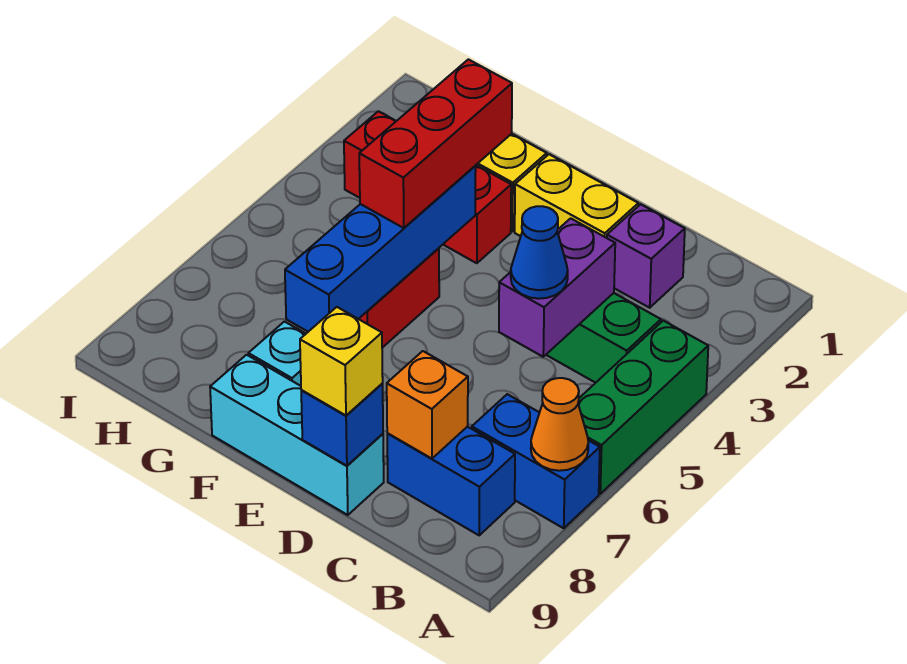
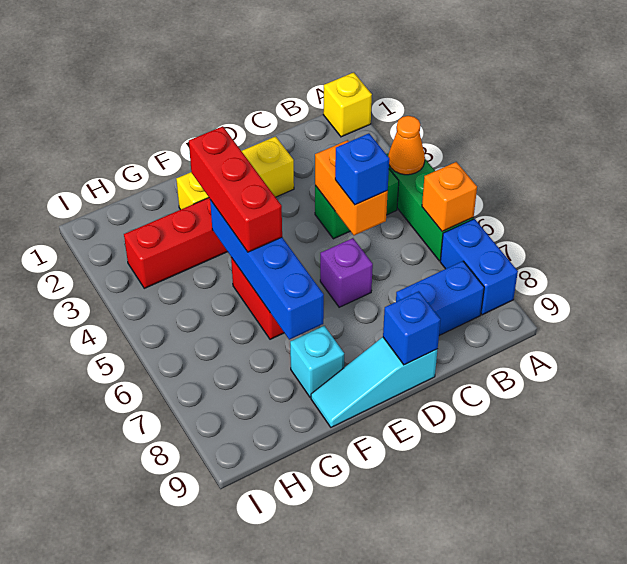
blue brick A7:B7 level 1 -> blue brick A7:A8 level 1
orange cone A7 level 2 -> orange cone A4 level 2
purple brick C2 level 1 -> purple brick D6 level 1
purple brick C4:C5 level 2 -> orange brick C4:C5 level 2
blue cone C5 level 3 -> blue brick C5 level 3
orange brick C8 level 2 -> orange brick A6 level 2
cyan brick D9:F9 level 1 -> cyan slope D9:F9 level 1 top D
yellow brick D9 level 3 -> yellow brick A1 level 1

